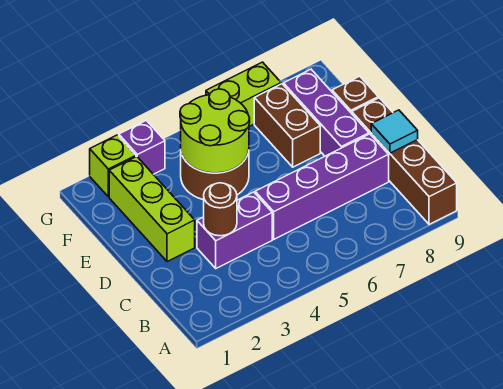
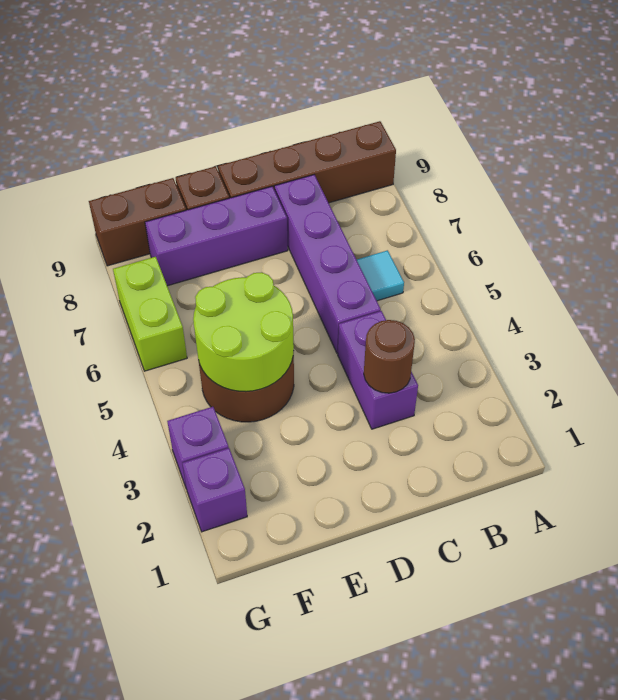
cyan tile C9 level 2 -> cyan tile B6 level 1
lime brick D2:F2 level 1 -> none
brown brick E7:F7 level 1 -> brown brick F9:G9 level 1
lime brick G2 level 1 -> purple brick G2 level 1

